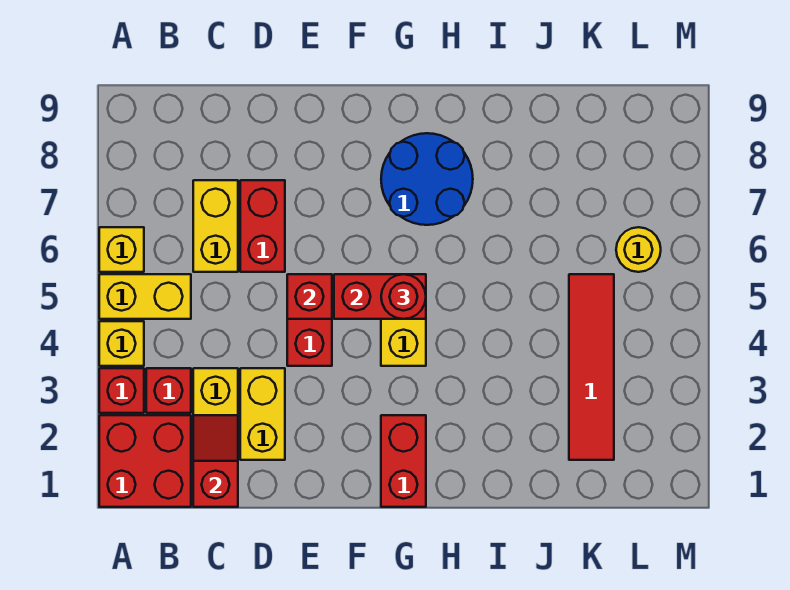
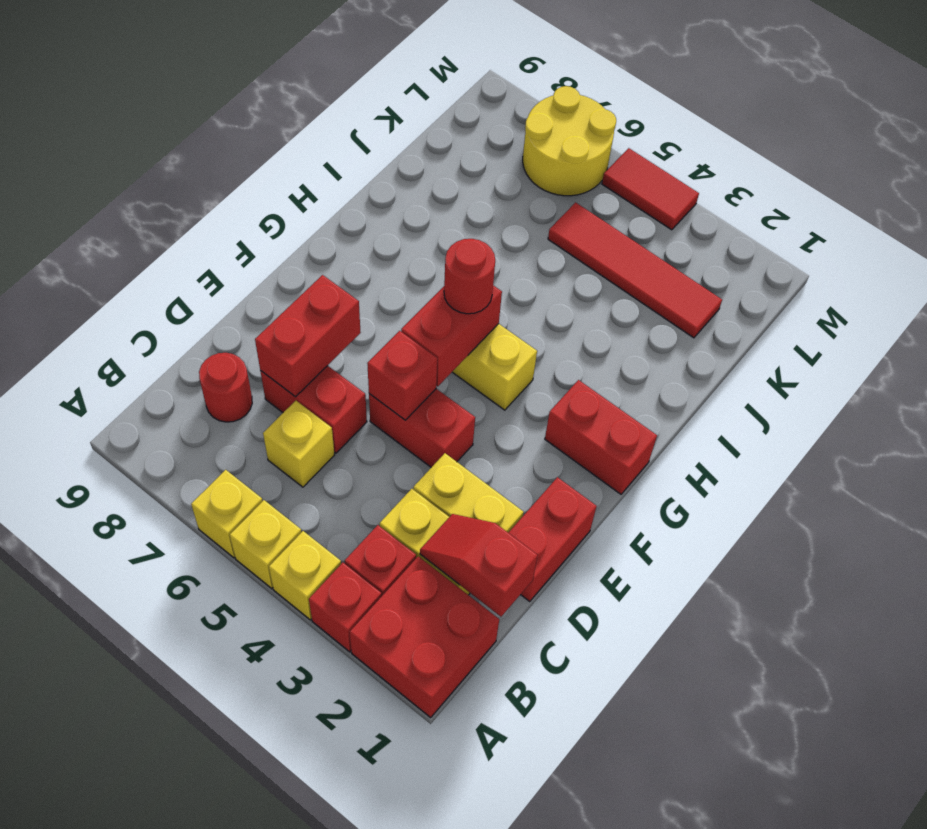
yellow brick A5:B5 level 1 -> yellow brick A5 level 1
yellow brick C6:C7 level 1 -> yellow brick C6 level 1
none -> red round brick C8 level 1
none -> red brick D1:E1 level 1
none -> red brick D7:E7 level 2
blue round brick G7:H8 level 1 -> none
yellow round brick L6 level 1 -> yellow round brick L6:M7 level 1
none -> red tile M4:M5 level 1

